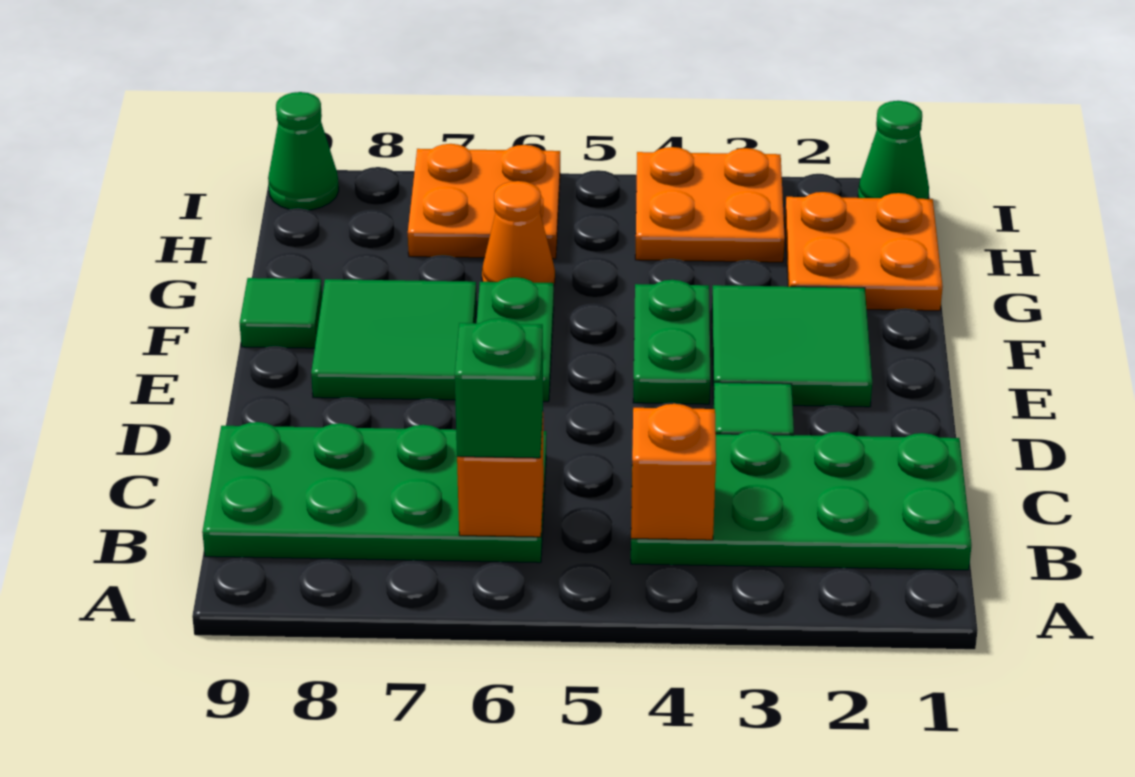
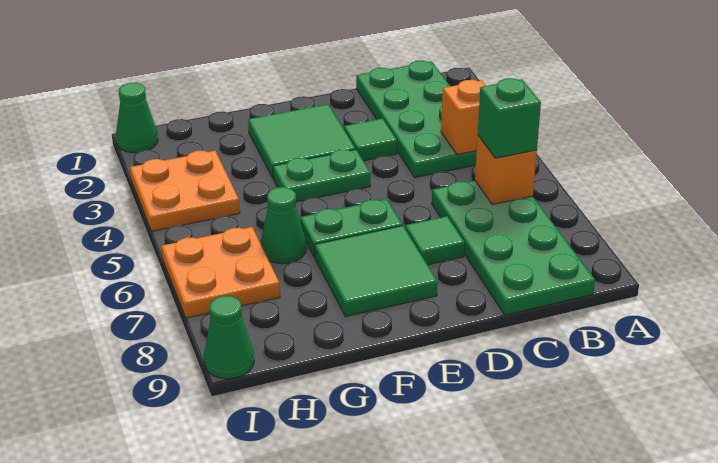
green tile F9 level 1 -> green tile D7 level 1
orange plate G1:H2 level 1 -> none
orange cone G6 level 1 -> green cone G6 level 1

